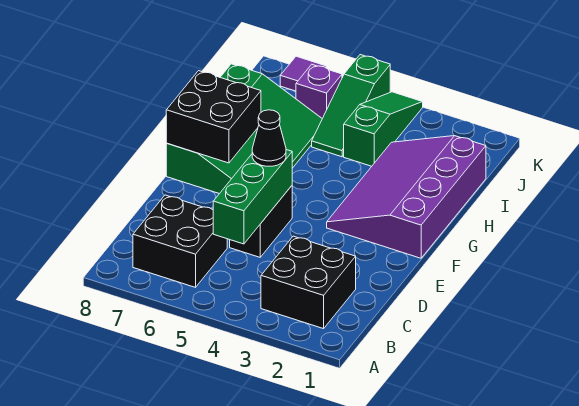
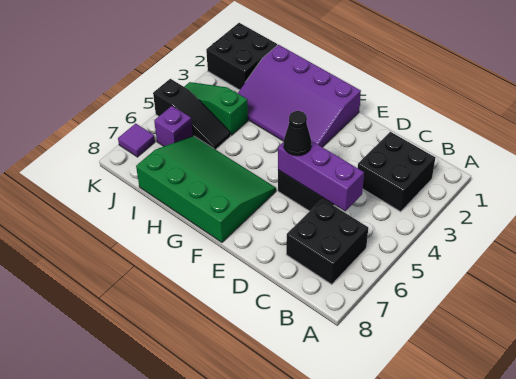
green brick C5:E5 level 2 -> purple brick C5:E5 level 2
black brick F7:G8 level 2 -> black brick J1:K2 level 1
green slope I5:K5 level 1 top K -> black slope I5:K5 level 1 top K

